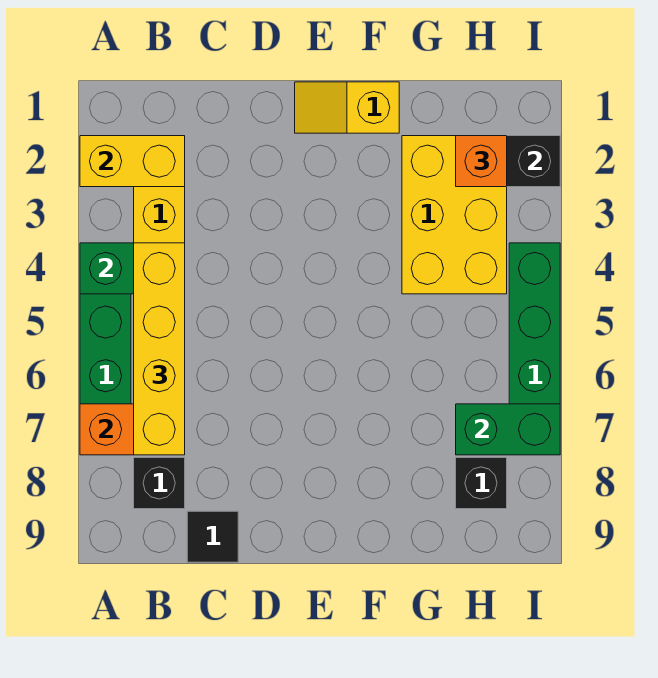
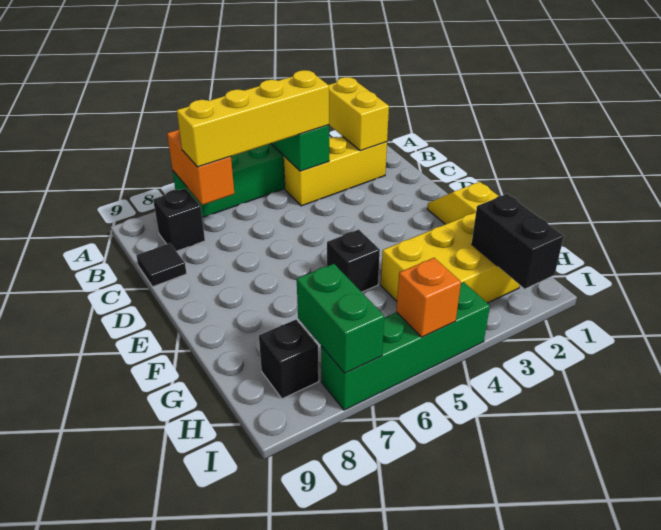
none -> black brick F5 level 1
orange brick H2 level 3 -> orange brick I5 level 2

